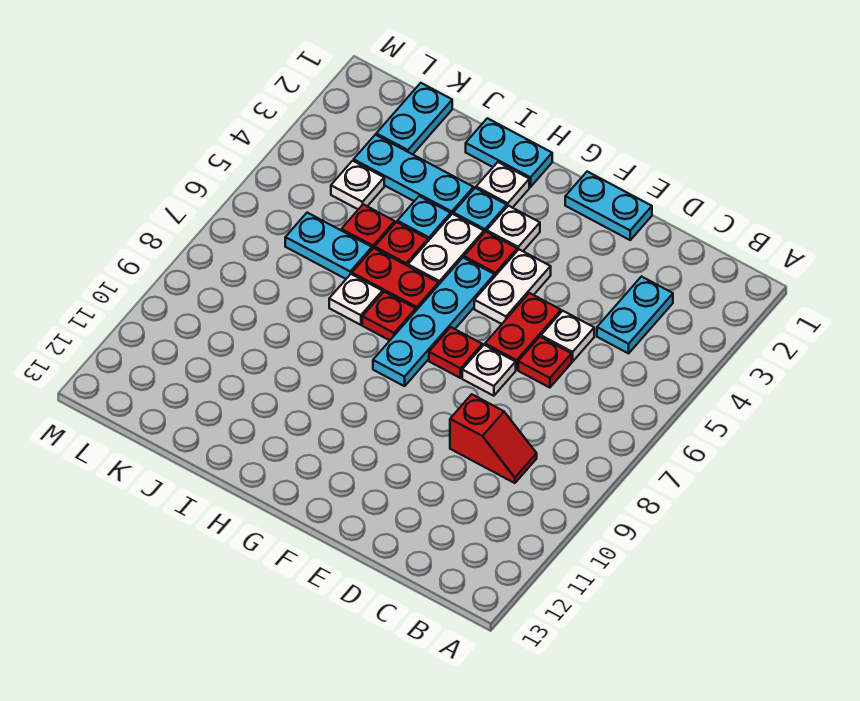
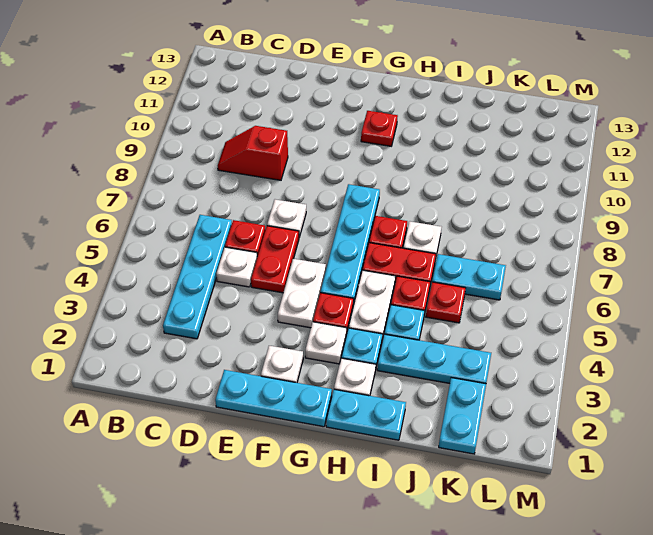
cyan plate C3:C4 level 1 -> cyan plate C3:C6 level 1
cyan plate E1:F1 level 1 -> cyan plate E1:G1 level 1
red plate F7 level 1 -> red plate G11 level 1
white plate K4 level 1 -> white plate F2 level 1

